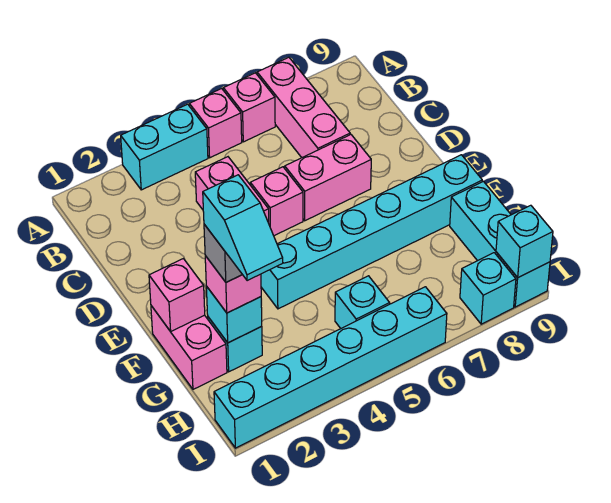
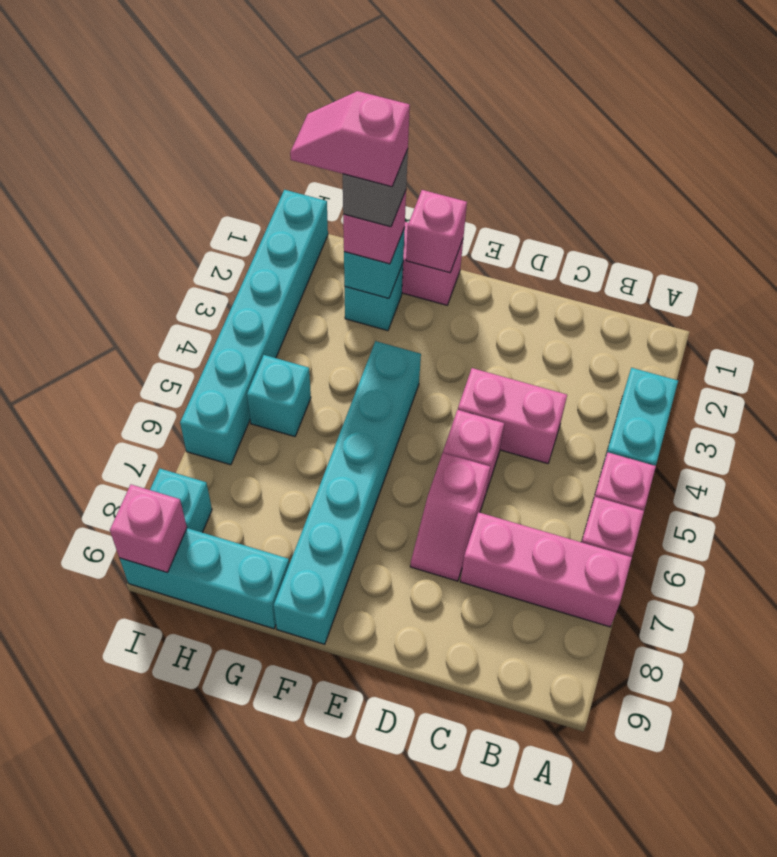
pink brick D6:D7 level 1 -> pink slope D6:D7 level 1 top 6
cyan slope G2:H2 level 5 top G -> pink slope G2:H2 level 5 top G
cyan brick I9 level 2 -> pink brick I9 level 2

